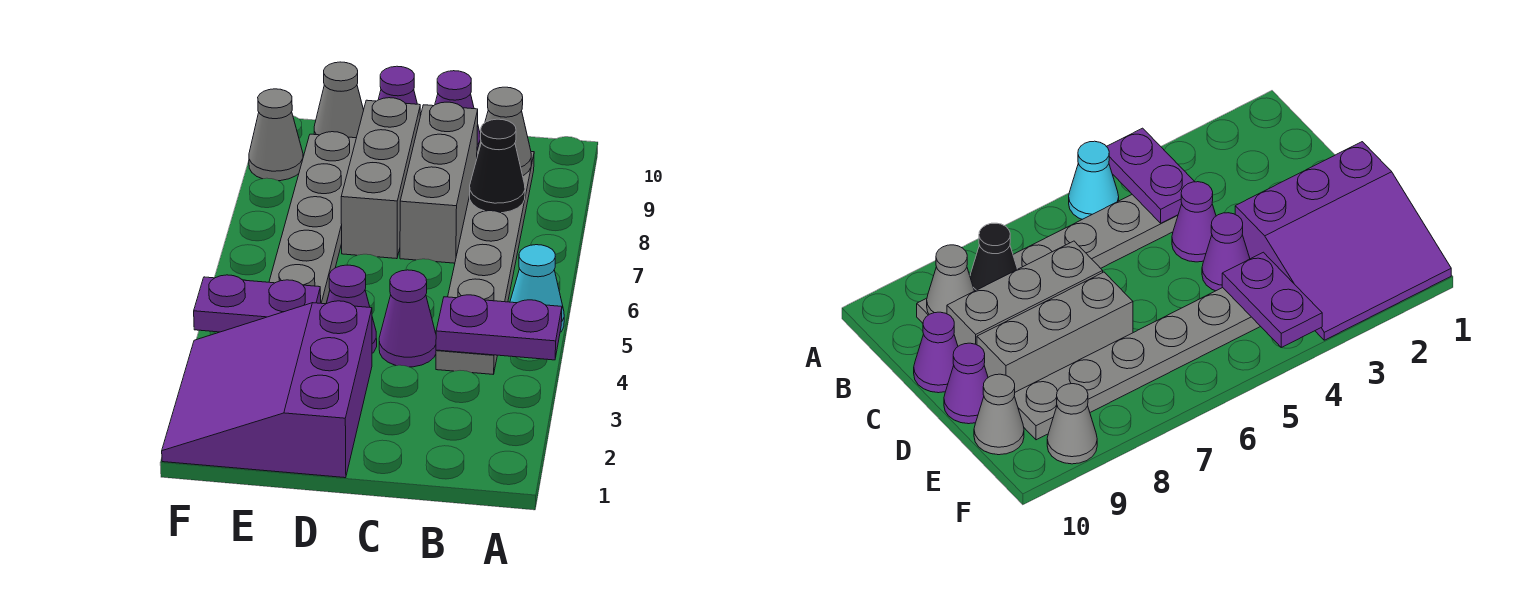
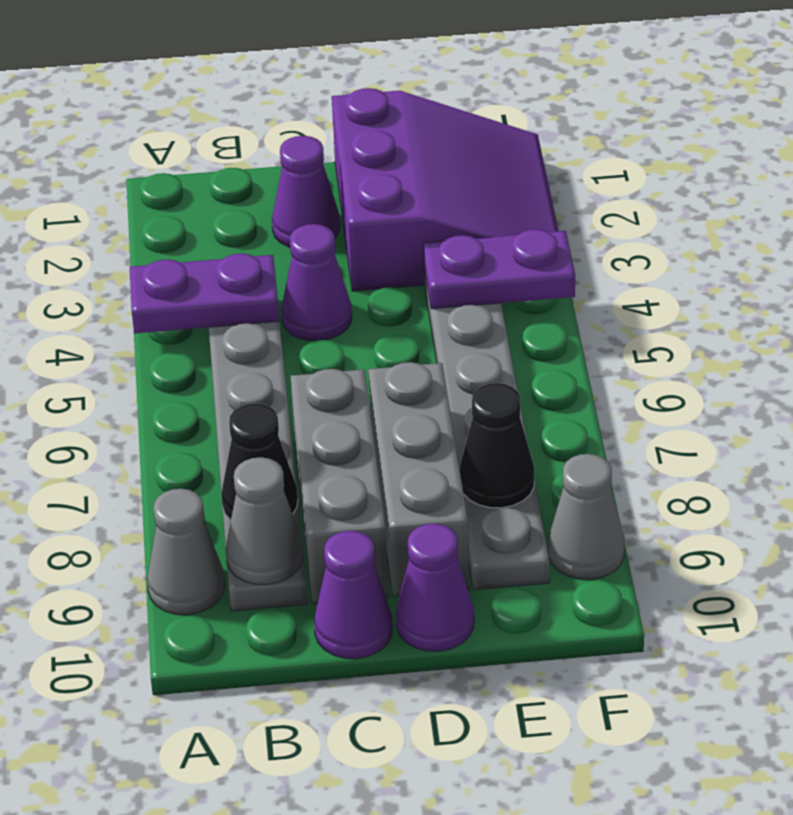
cyan cone A5 level 1 -> none
purple cone D4 level 1 -> purple cone C2 level 1
none -> black cone E8 level 2
grey cone E10 level 1 -> grey cone A9 level 1

